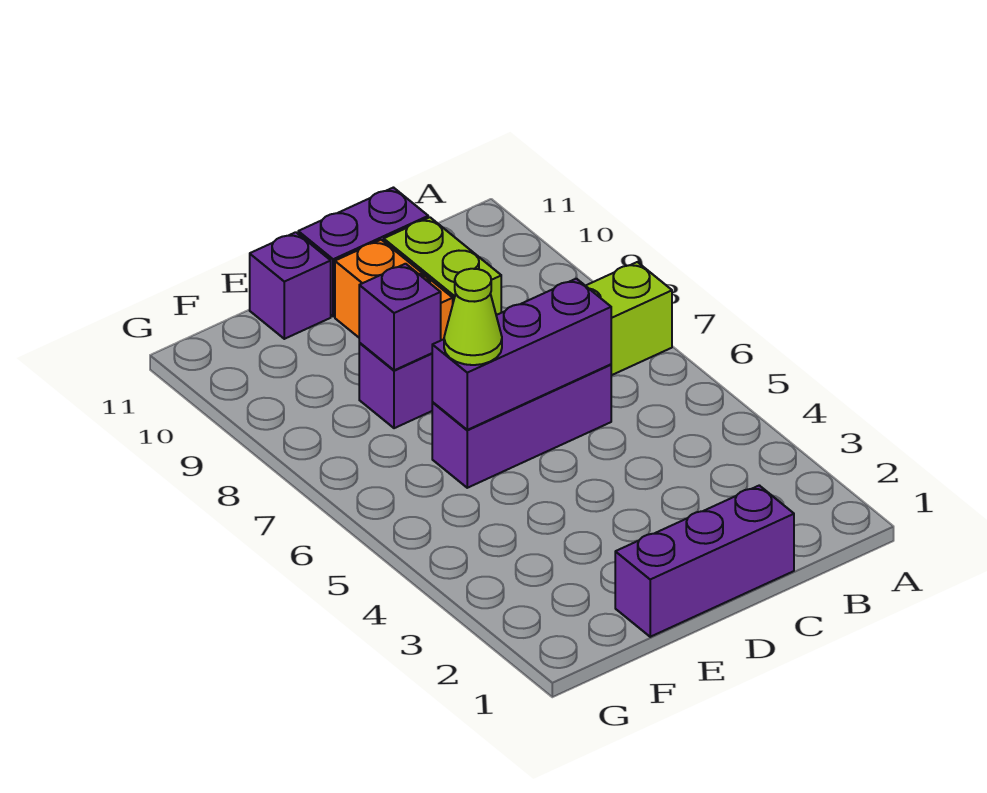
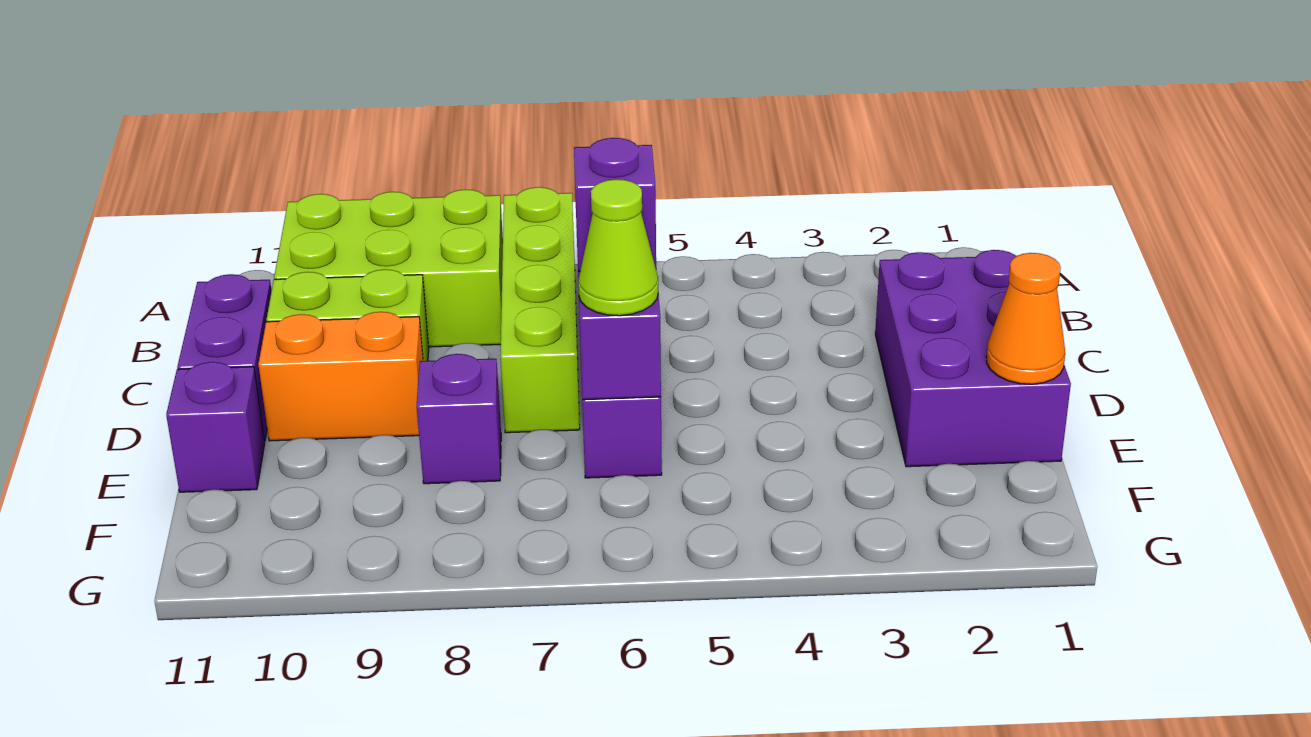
none -> lime brick A8:B10 level 1
purple brick C1:E1 level 1 -> purple brick C1:E2 level 1
none -> orange cone E1 level 2
purple brick E8 level 2 -> purple brick D6 level 3

